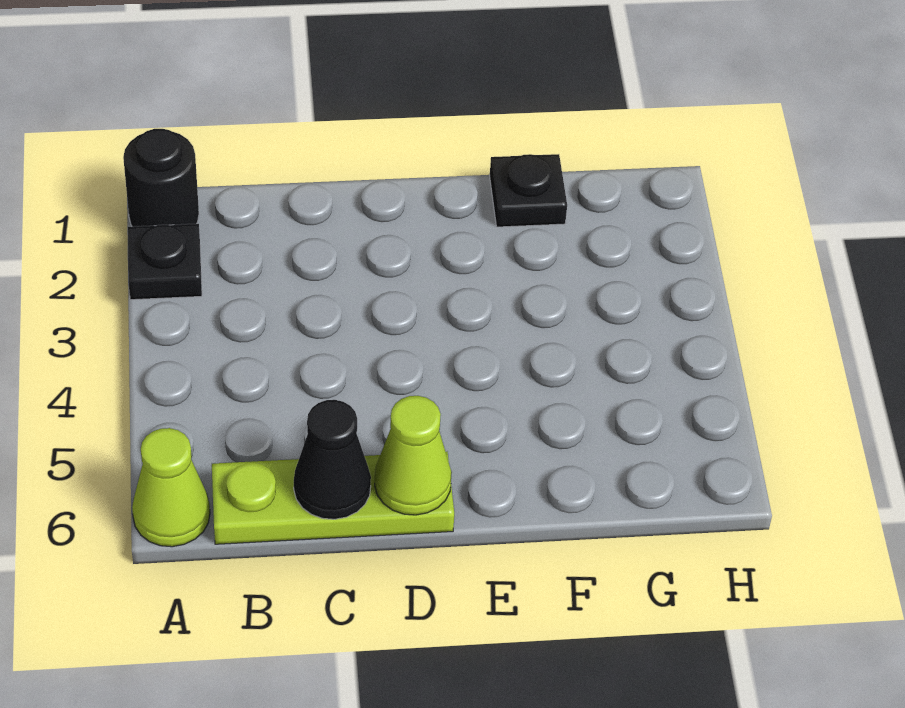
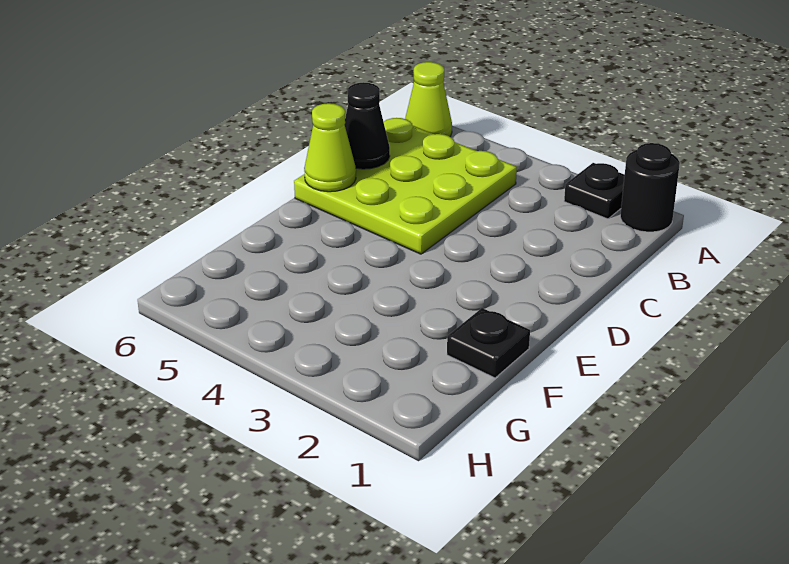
lime plate B6:D6 level 1 -> lime plate B4:D6 level 1

